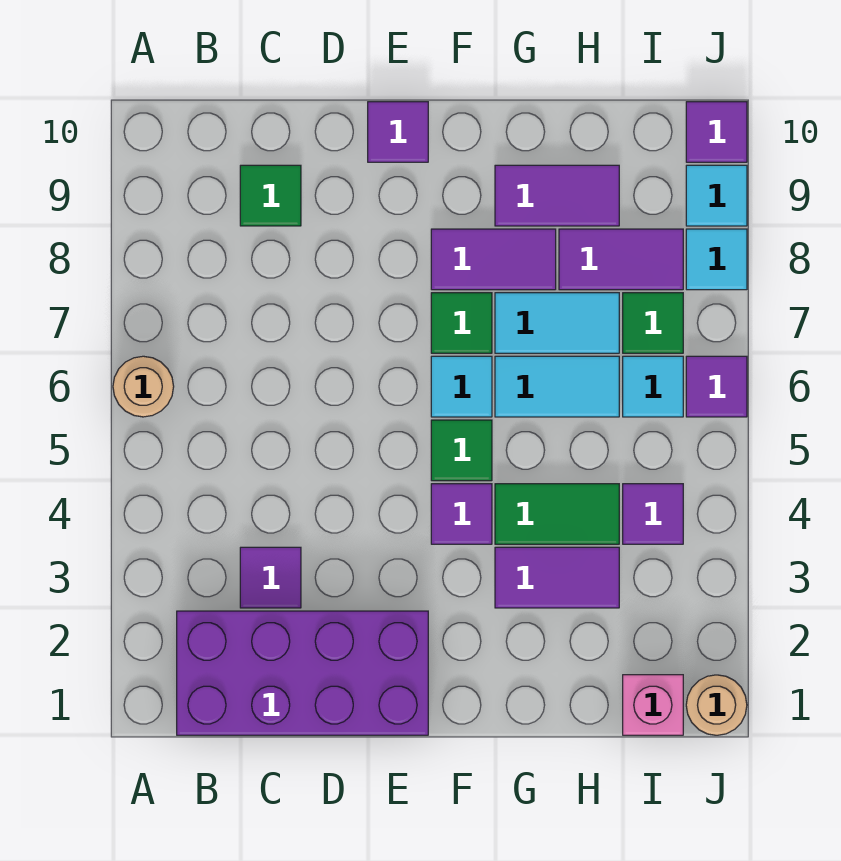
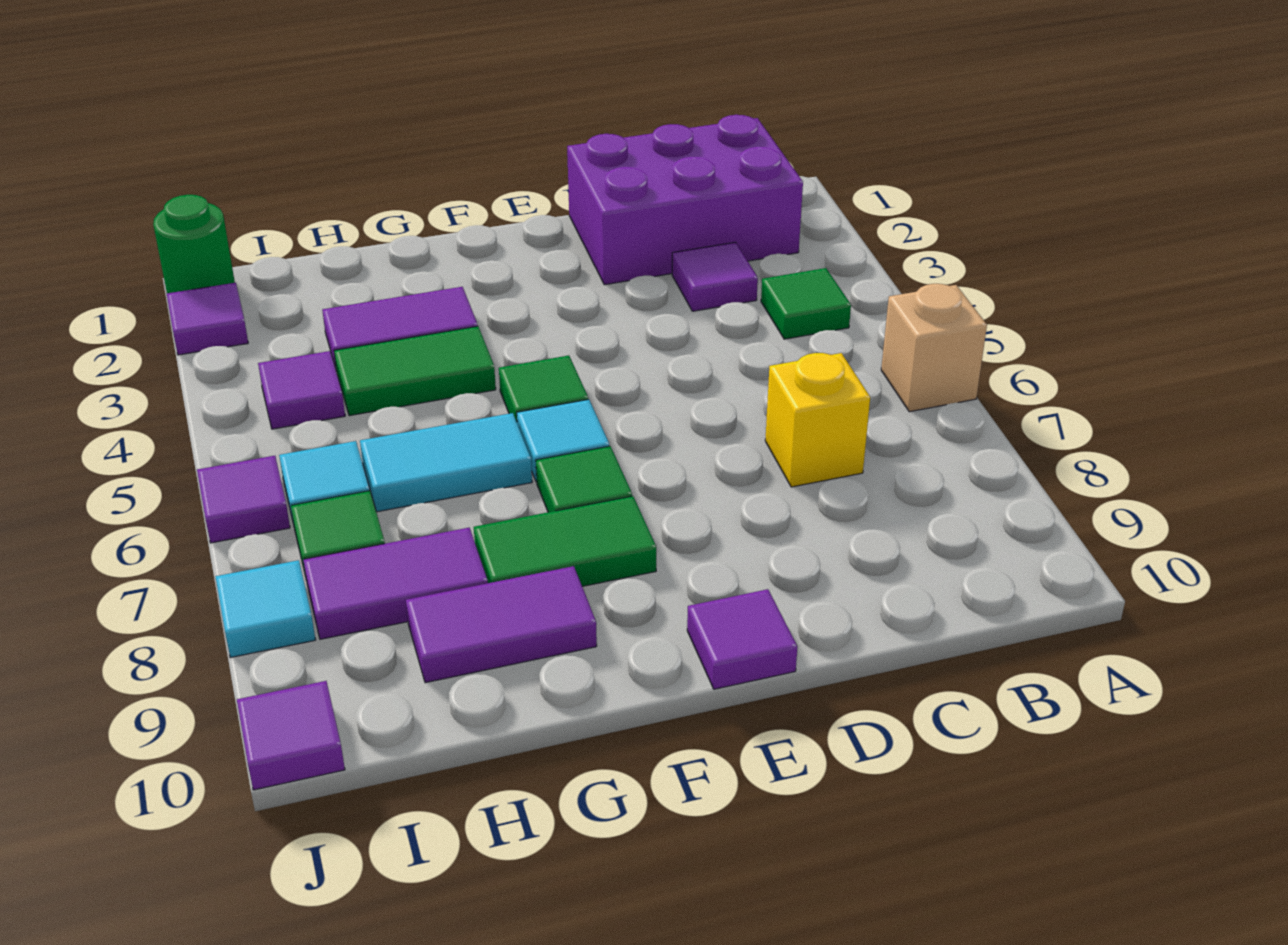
tan round brick A6 level 1 -> tan brick A6 level 1
purple brick B1:E2 level 1 -> purple brick B1:D2 level 1
none -> yellow brick C7 level 1
green tile C9 level 1 -> green tile B4 level 1
purple tile F4 level 1 -> purple tile J2 level 1
purple tile F8:G8 level 1 -> green tile F8:G8 level 1
cyan tile G7:H7 level 1 -> none
pink brick I1 level 1 -> none
tan round brick J1 level 1 -> green round brick J1 level 1
cyan tile J9 level 1 -> none

